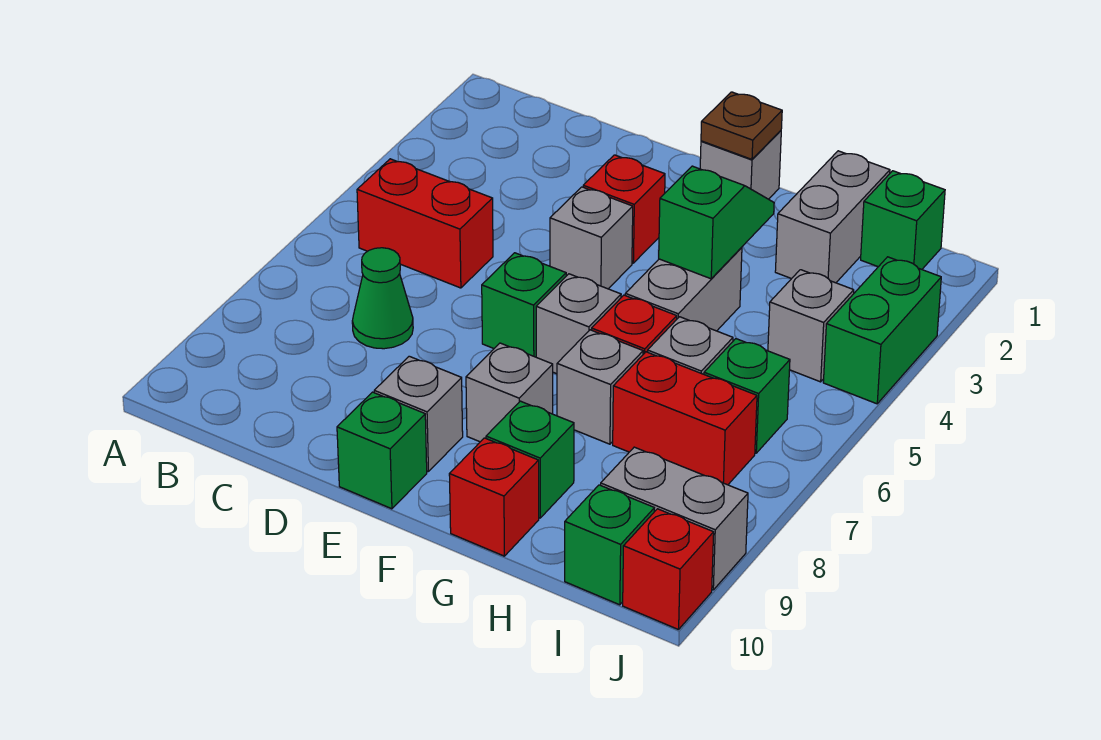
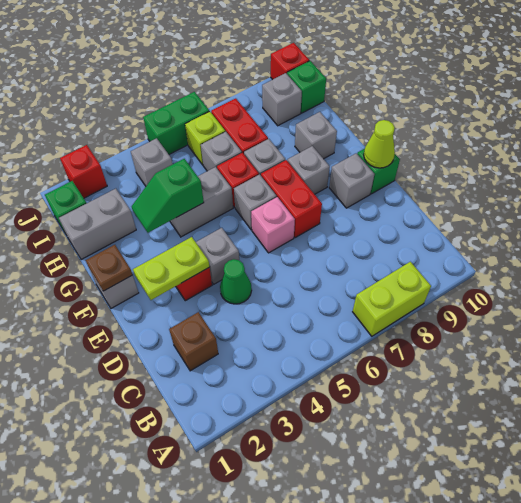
none -> lime brick A7:A8 level 1
red brick B5:C5 level 1 -> red brick E7:F7 level 1
none -> brown brick C2 level 1
green cone C7 level 1 -> green cone D4 level 1
none -> lime plate E2:E3 level 2
green brick E6 level 1 -> pink brick E6 level 1
none -> lime cone E10 level 2
green brick G9 level 1 -> grey brick G9 level 1
red brick G10 level 1 -> red brick J2 level 1
green brick I6 level 1 -> lime brick I6 level 1
grey brick I9:J9 level 1 -> grey brick I9 level 1
green brick J3:J4 level 1 -> green brick J5:J6 level 1

